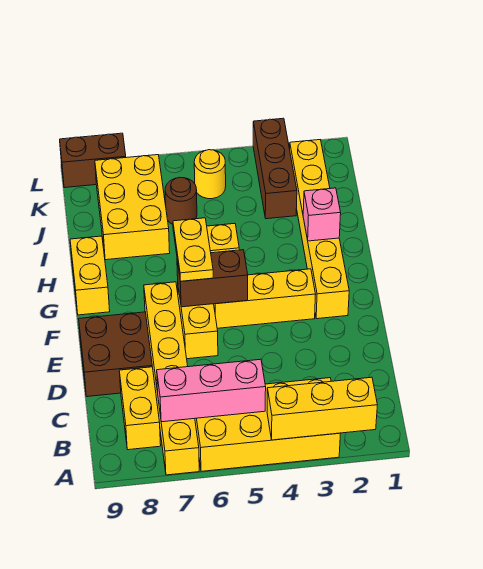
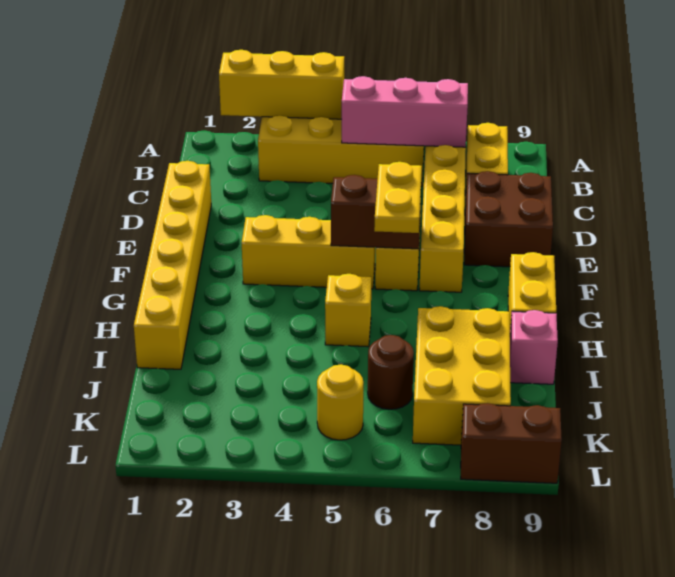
yellow brick F2:K2 level 1 -> yellow brick D1:I1 level 1
pink brick H2 level 2 -> pink brick I9 level 1
brown brick J3:L3 level 1 -> none

